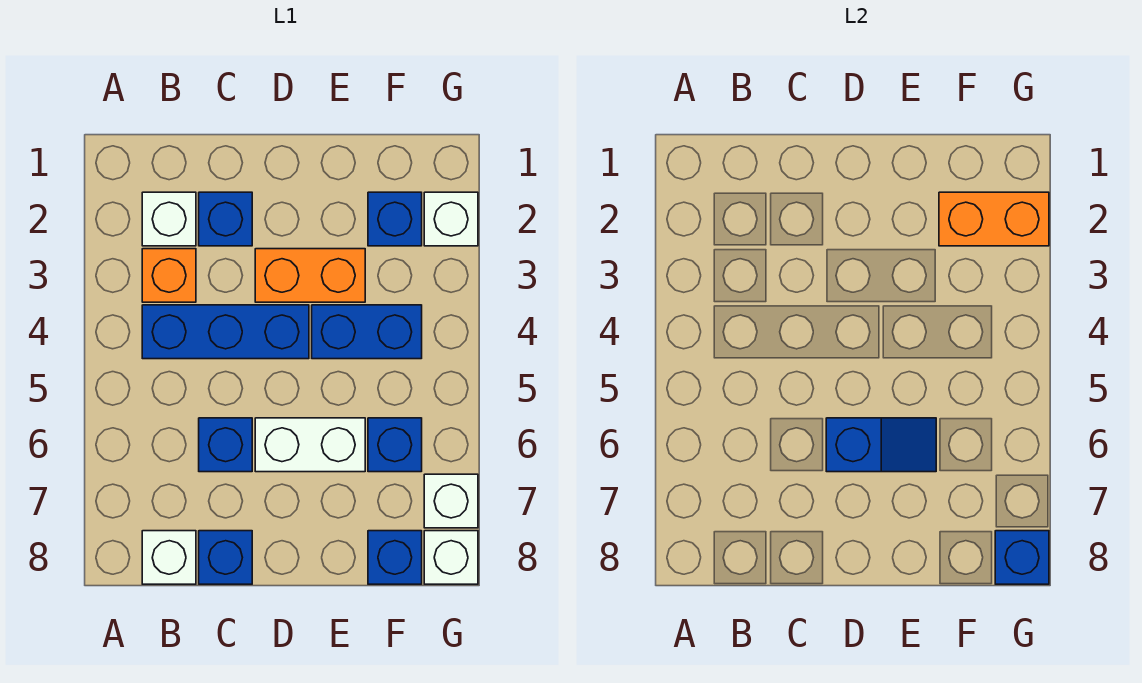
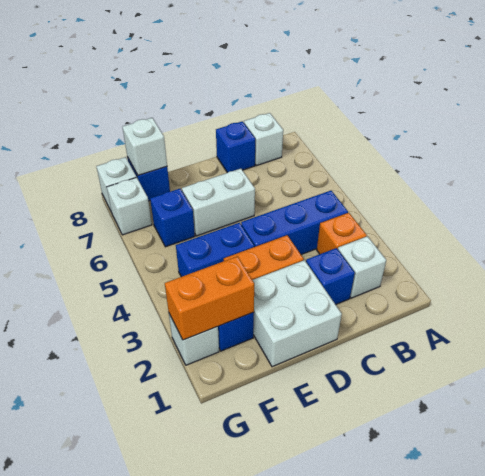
blue brick C6 level 1 -> none
none -> white brick D1:E2 level 1
blue slope D6:E6 level 2 top D -> none
none -> white brick F8 level 2
blue brick G8 level 2 -> none

